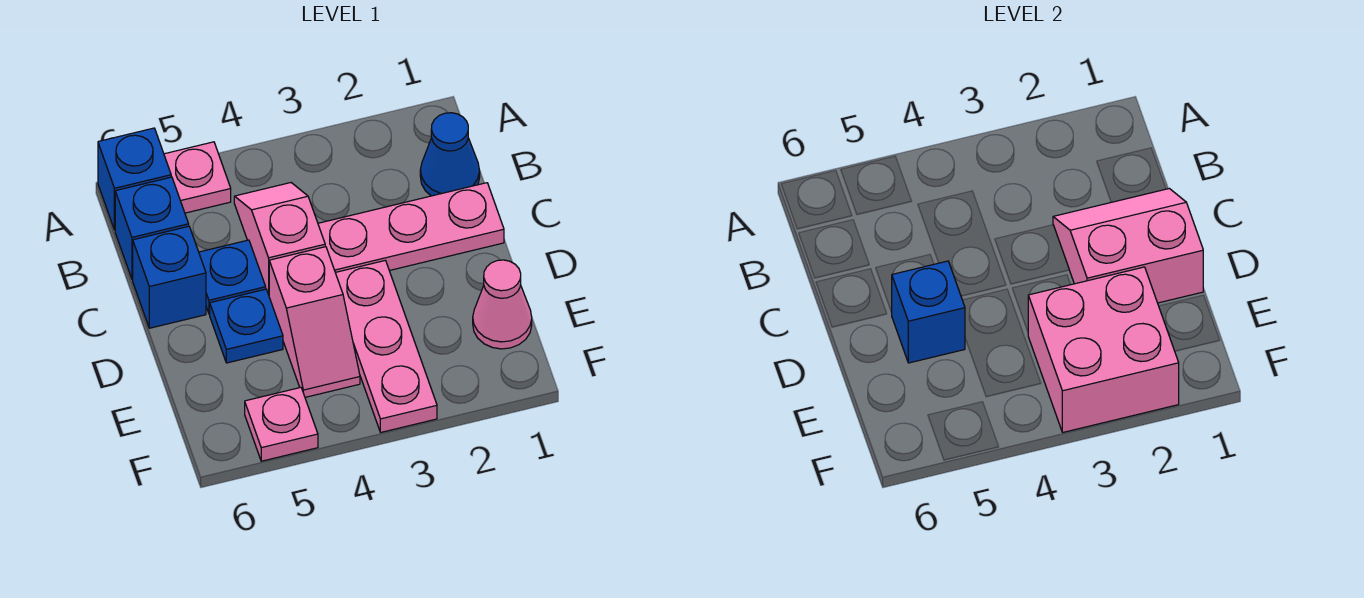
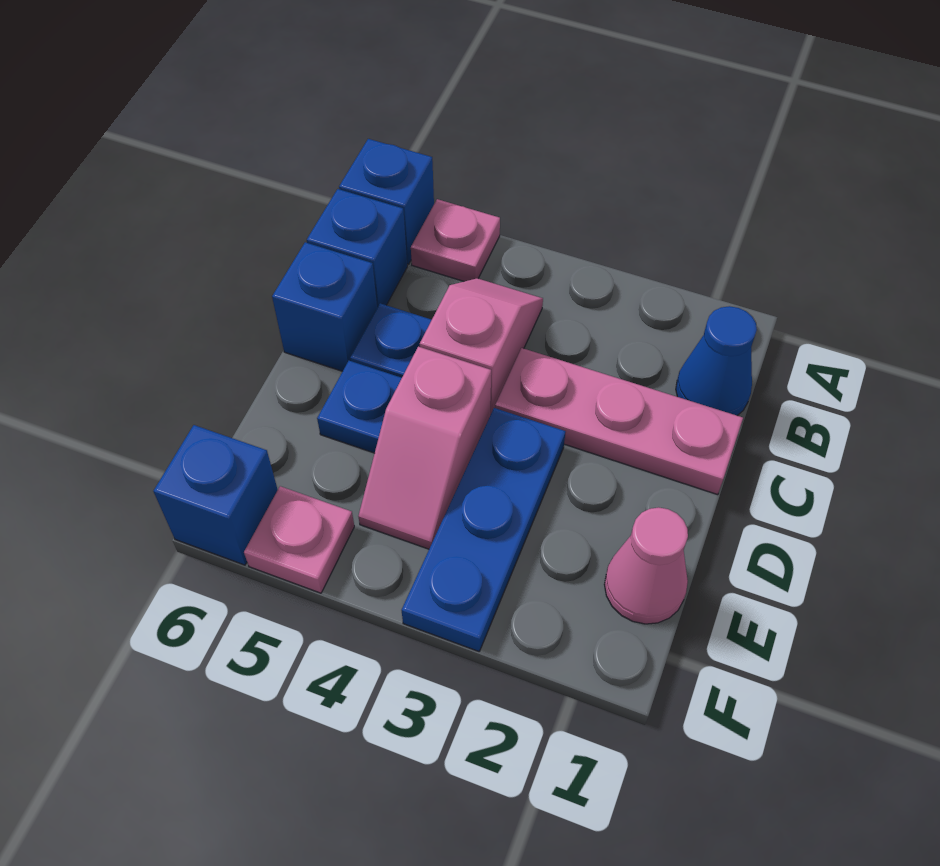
pink slope C1:D2 level 2 top D -> none
pink plate D3:F3 level 1 -> blue plate D3:F3 level 1
blue brick D5 level 2 -> blue brick F6 level 1
pink brick E2:F3 level 2 -> none

